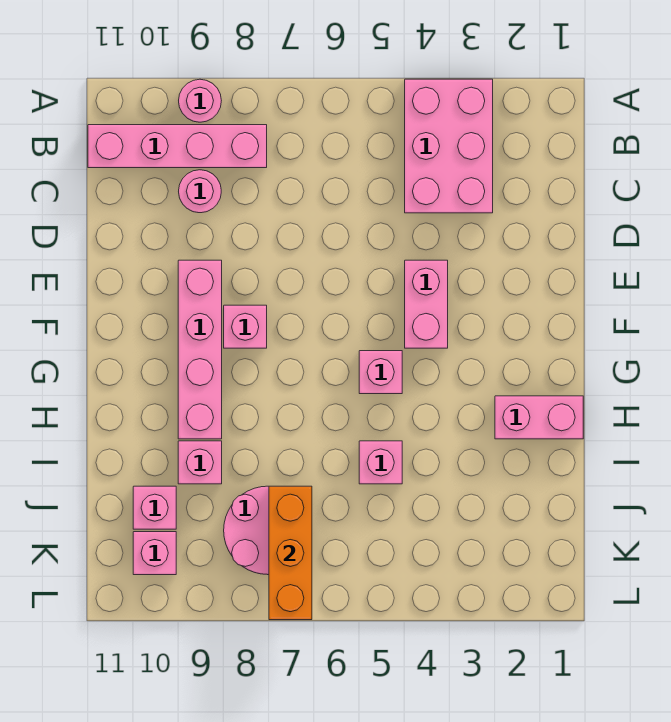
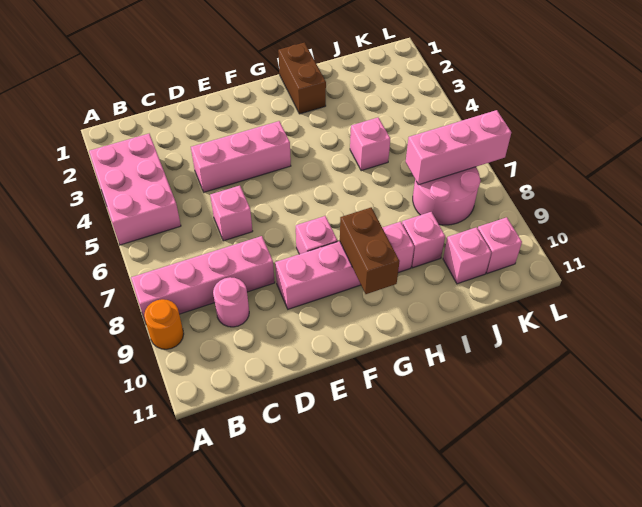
pink brick A3:C4 level 1 -> pink brick A3:B5 level 1
pink round brick A9 level 1 -> orange round brick A9 level 1
pink brick B8:B11 level 1 -> pink brick A8:D8 level 1
pink brick E4:F4 level 1 -> pink brick D4:F4 level 1
pink brick G5 level 1 -> pink brick D6 level 1
none -> brown brick G9:G10 level 2
pink brick H1:H2 level 1 -> brown brick H1:H2 level 1
orange brick J7:L7 level 2 -> pink brick J7:L7 level 2

